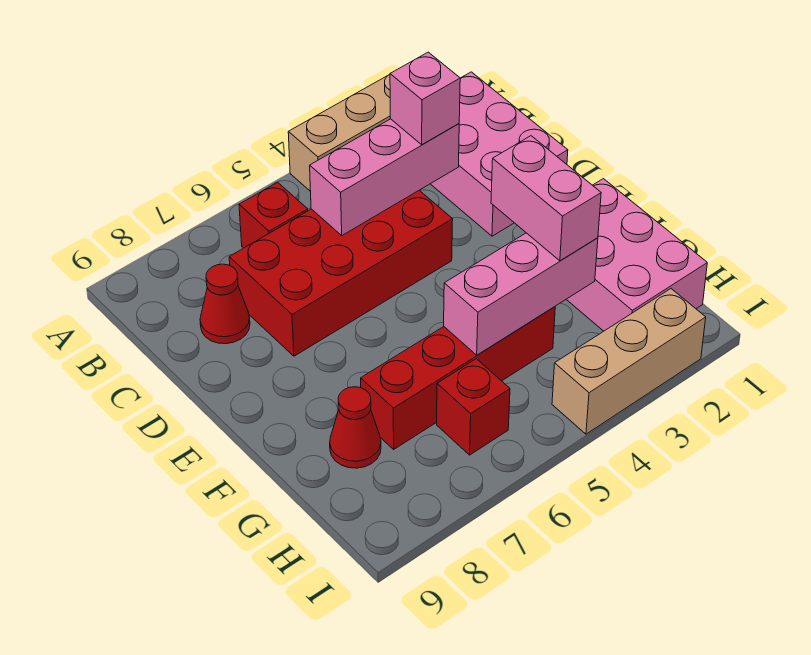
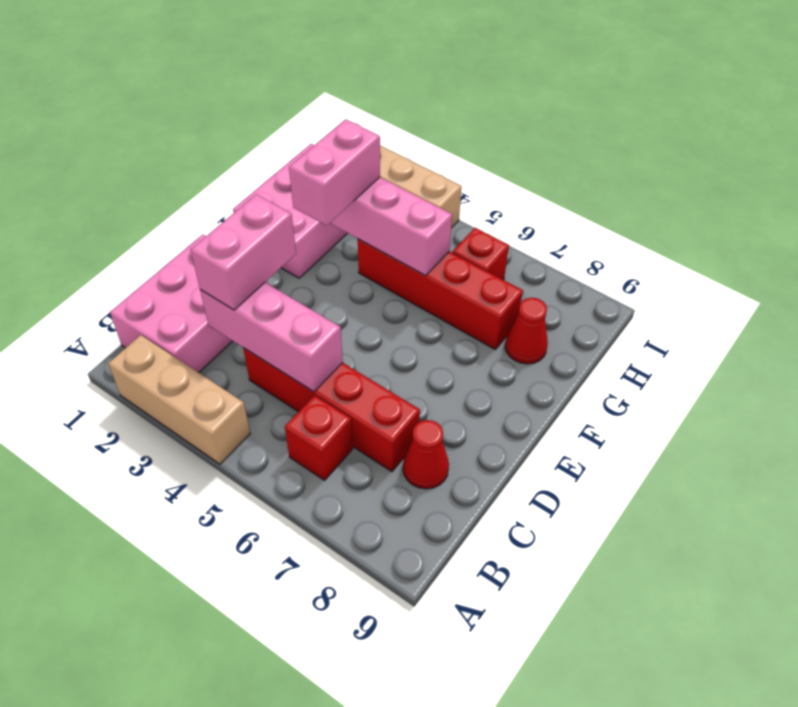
pink brick C3 level 3 -> pink brick C3:D3 level 3
red brick C4:D7 level 1 -> red brick C4:C7 level 1

